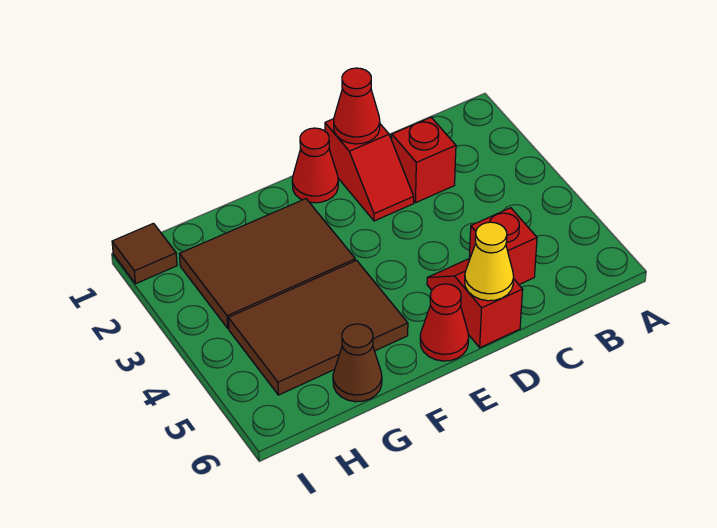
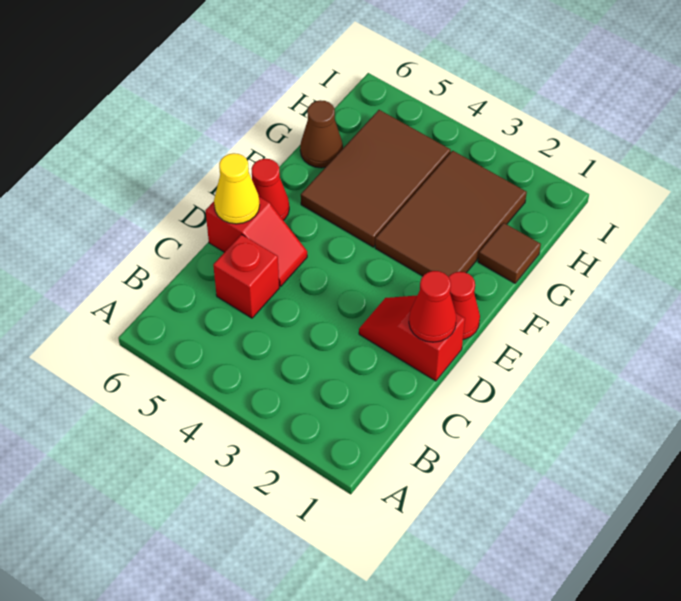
red brick C2 level 1 -> none
brown tile I1 level 1 -> brown tile G1 level 1

